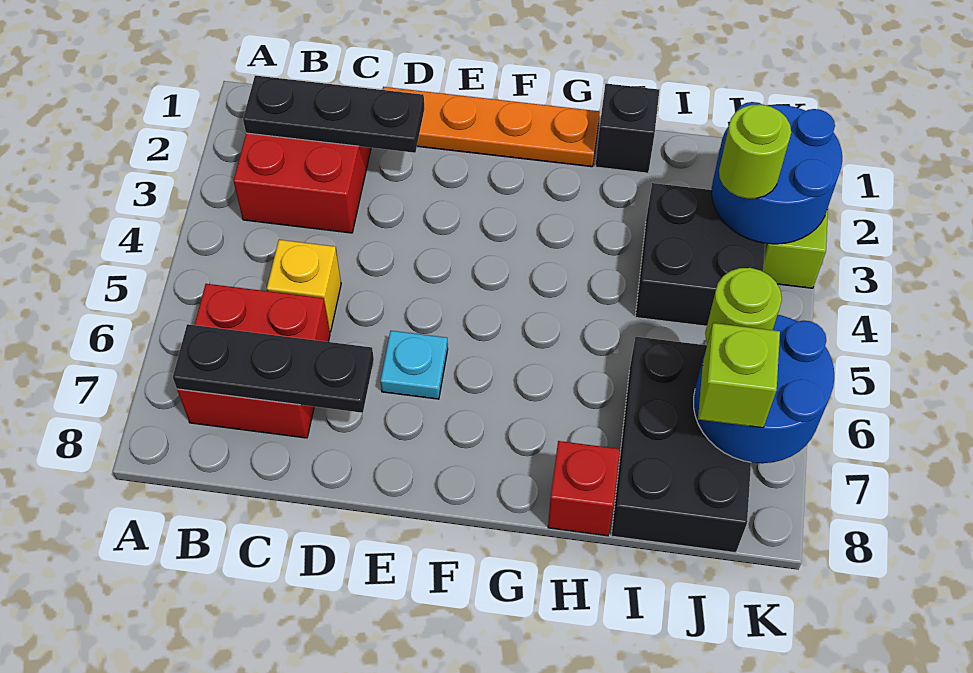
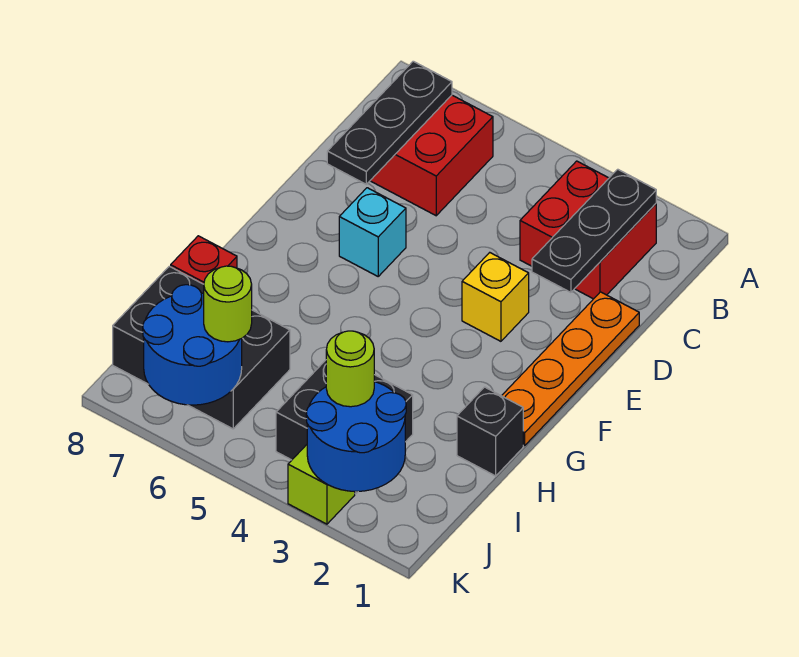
yellow brick C5 level 1 -> yellow brick E3 level 1
cyan plate E6 level 1 -> cyan brick E6 level 1
lime brick J7 level 3 -> none

